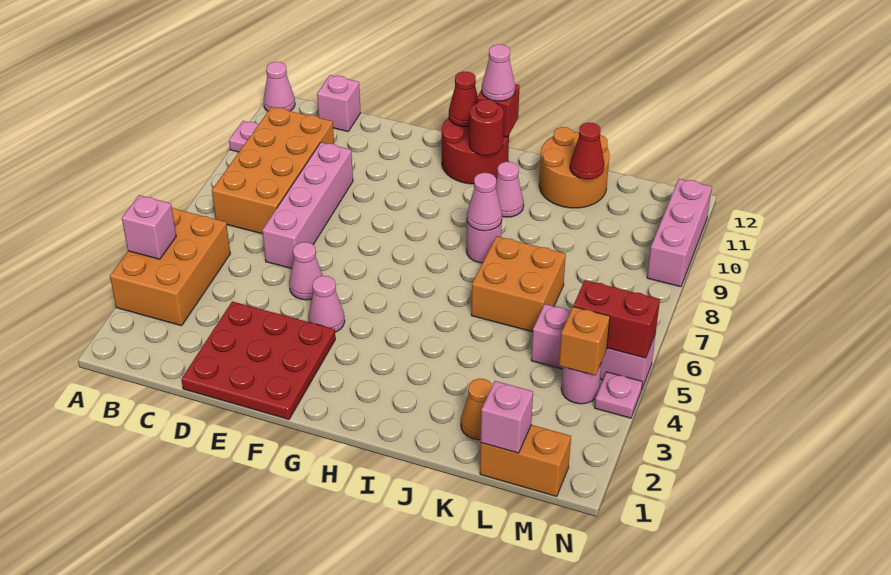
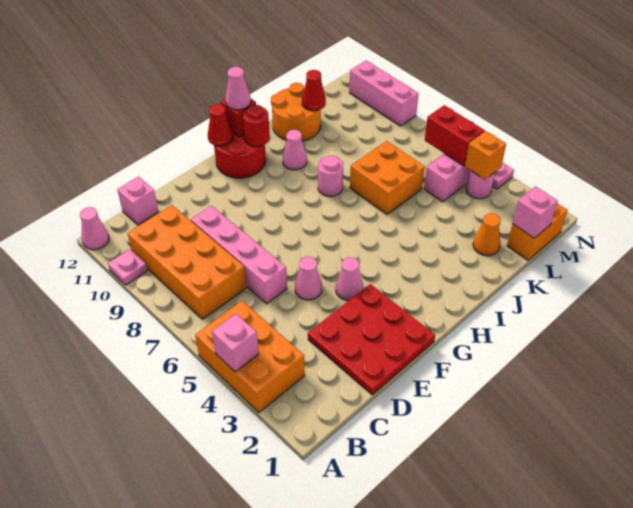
pink cone I8 level 2 -> none
red brick M5:N5 level 2 -> red brick M5:M6 level 2

